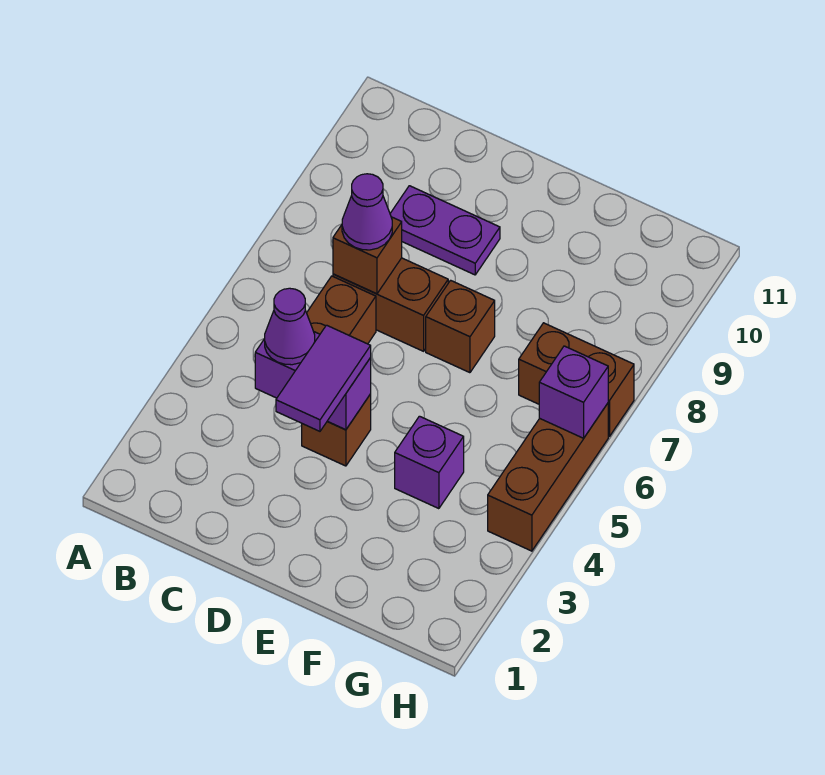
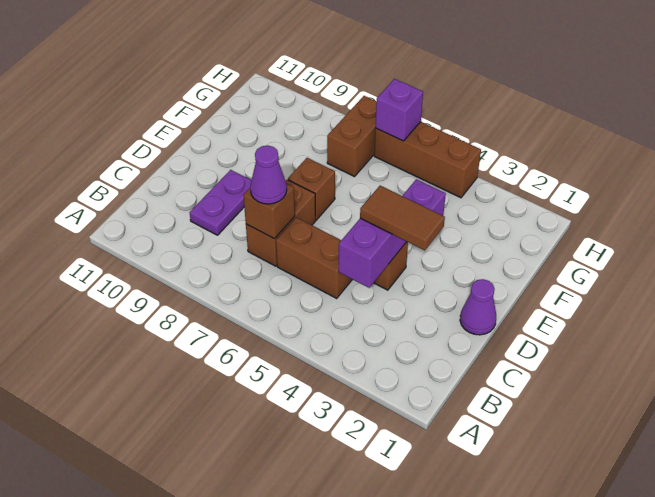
purple cone C4 level 3 -> purple cone D1 level 1
purple tile D3:D4 level 3 -> brown tile D3:D4 level 3

